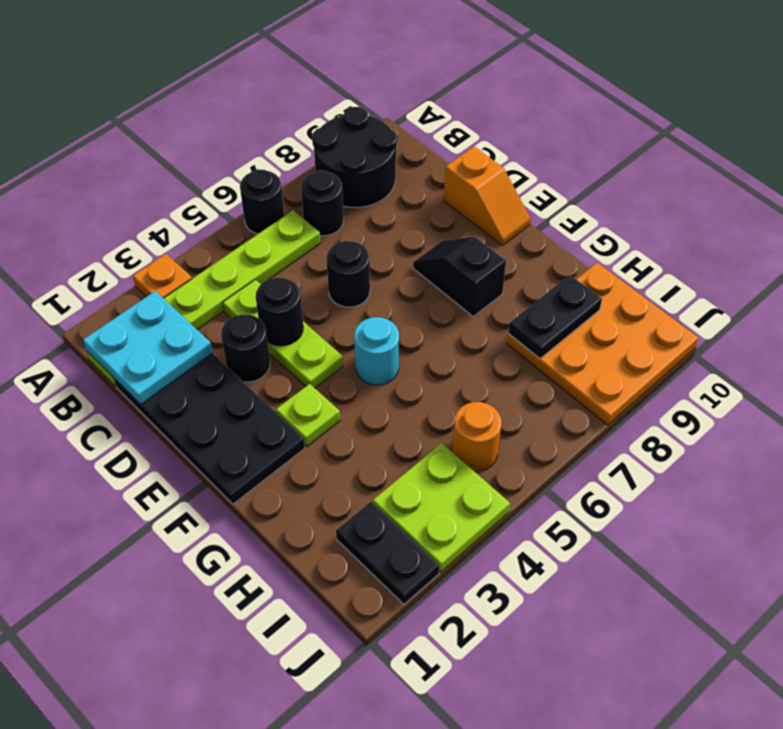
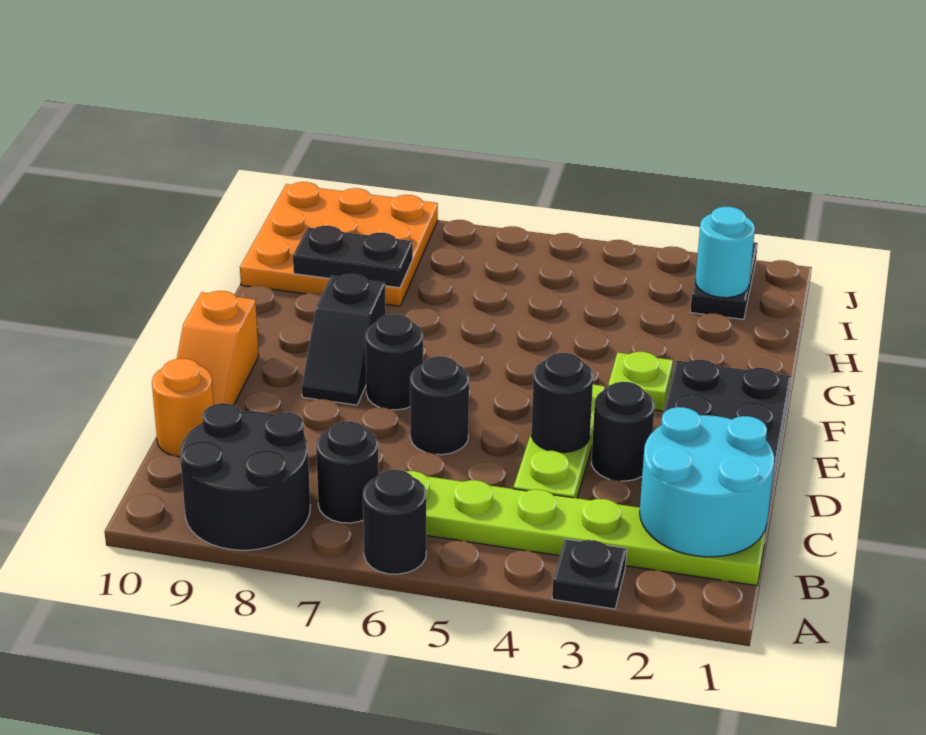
orange plate A3 level 1 -> black plate A3 level 1
cyan plate B1:C2 level 2 -> cyan round brick B1:C2 level 2
orange slope D10:E10 level 1 top D -> orange slope D10:E10 level 1 top E
none -> black round brick E7 level 1
cyan round brick F5 level 1 -> cyan round brick I2 level 2
lime plate I3:J4 level 1 -> none
orange round brick I5 level 1 -> orange round brick C10 level 1

